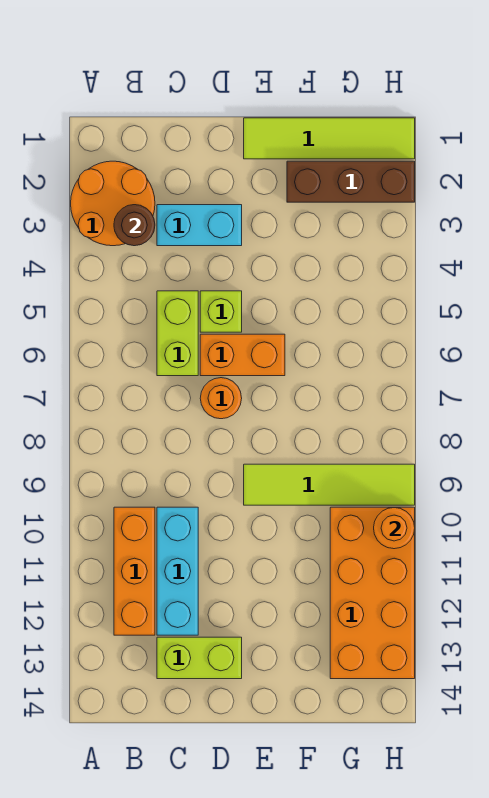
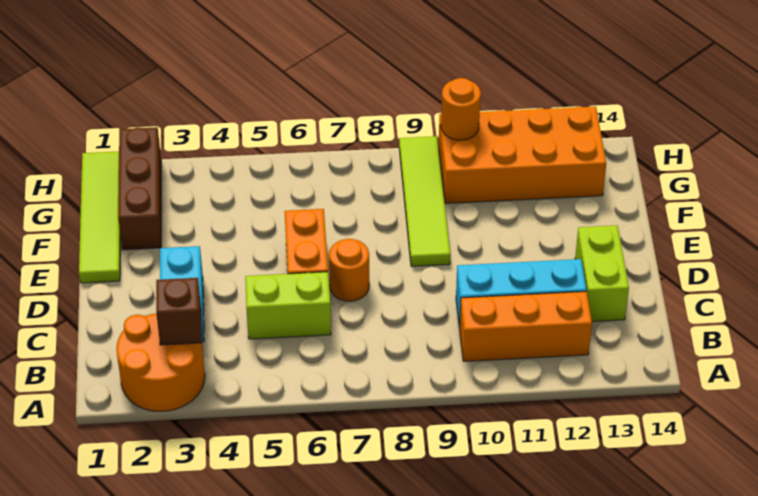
brown round brick B3 level 2 -> brown brick B3 level 2
lime brick D5 level 1 -> none

